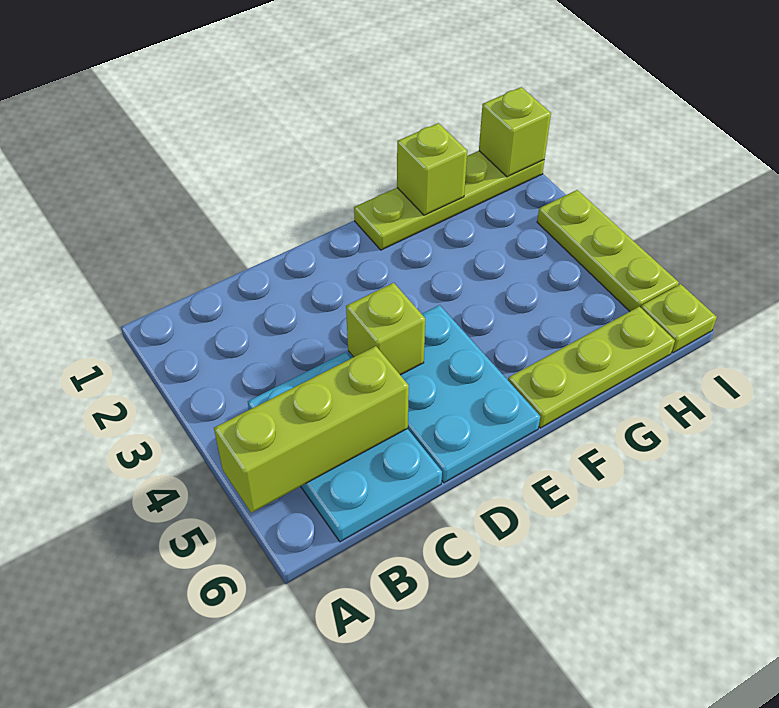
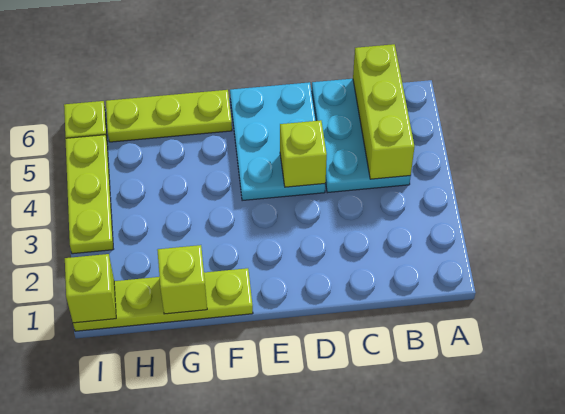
lime brick A5:C5 level 2 -> lime brick B4:B6 level 2

